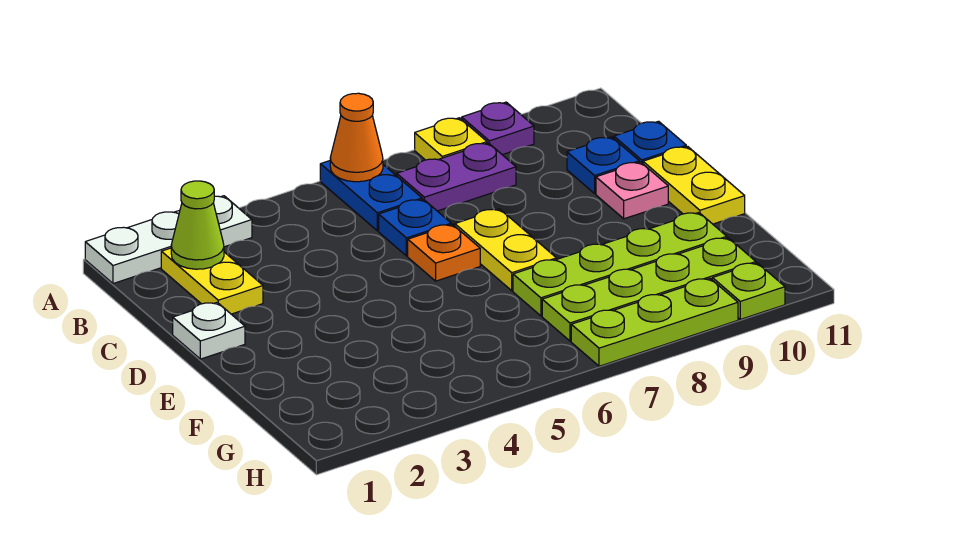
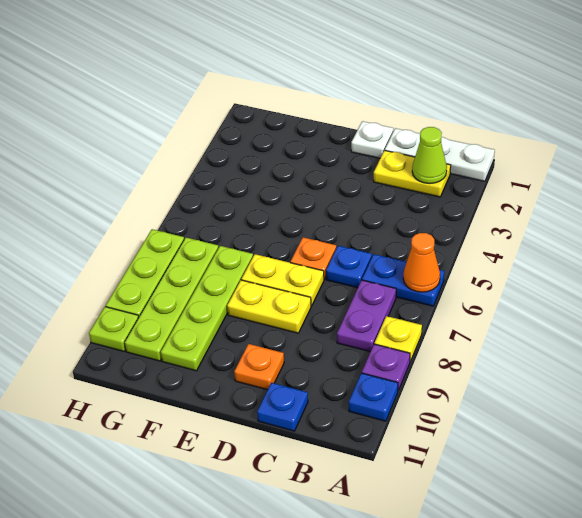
white plate A1:A3 level 1 -> white plate A1:C1 level 1
blue plate C10 level 1 -> blue plate A10 level 1
pink plate D10 level 1 -> orange plate D10 level 1
yellow plate D11:E11 level 1 -> yellow plate D8:E8 level 1

